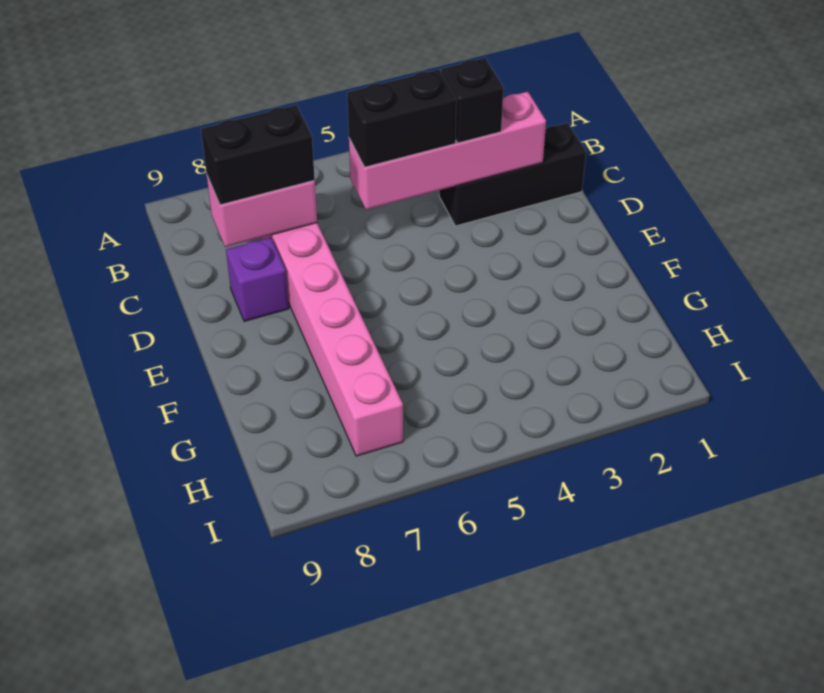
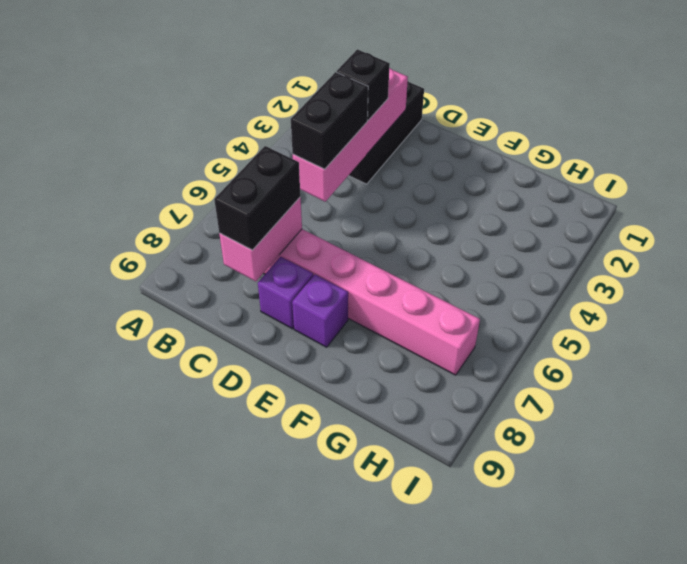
none -> purple brick E8 level 1

